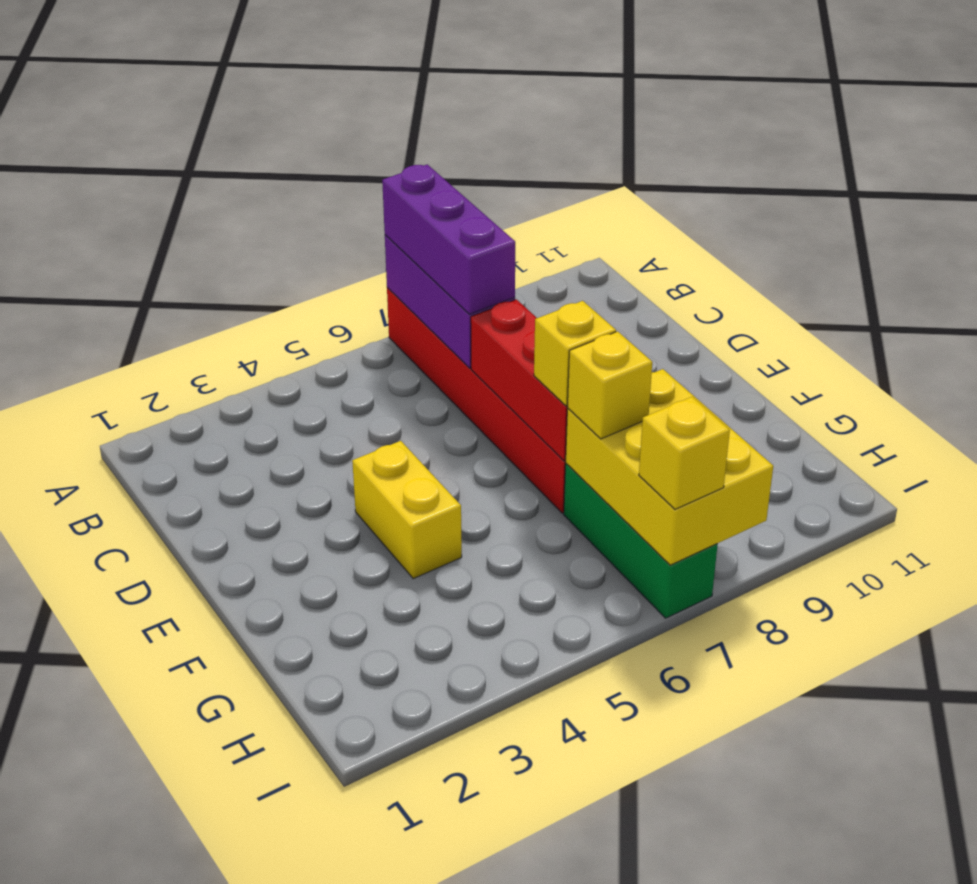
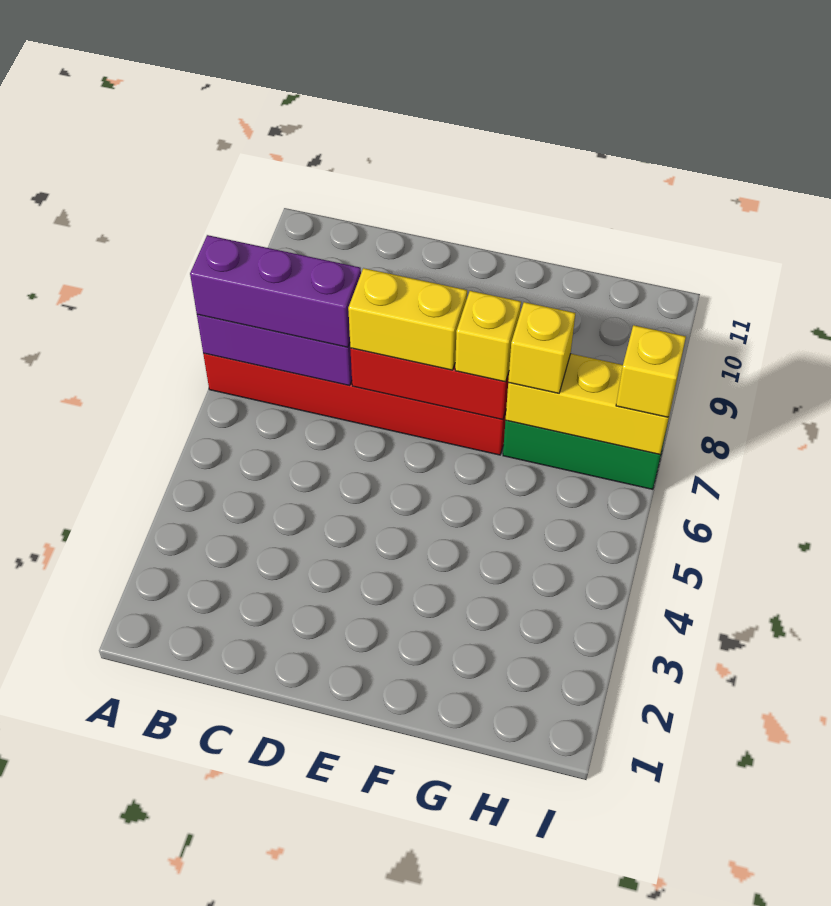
yellow brick E4:F4 level 1 -> yellow brick D7:E7 level 3
yellow brick G7:I8 level 2 -> yellow brick G7:I7 level 2

